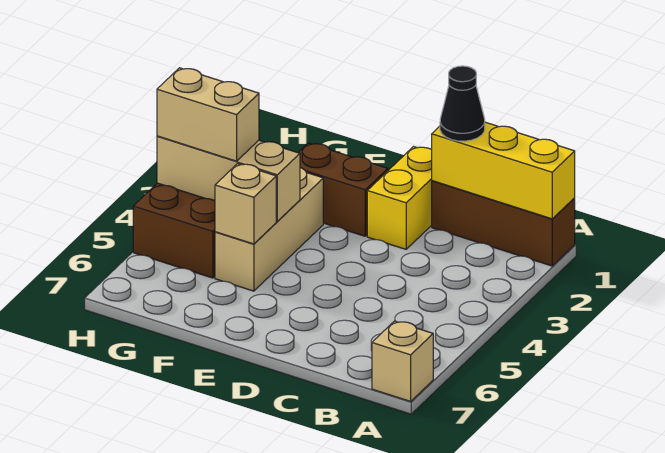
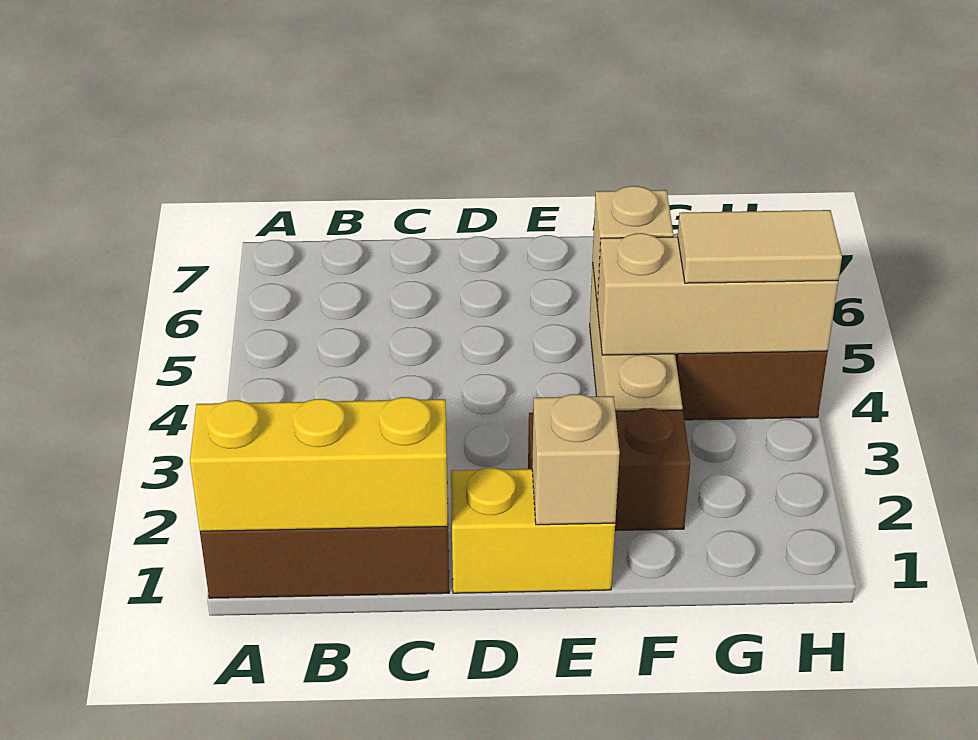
tan brick A7 level 1 -> tan brick E1 level 2
black cone C1 level 3 -> none
yellow brick D1:D2 level 1 -> yellow brick D1:E1 level 1
tan brick G4:H4 level 3 -> tan tile G4:H4 level 3

